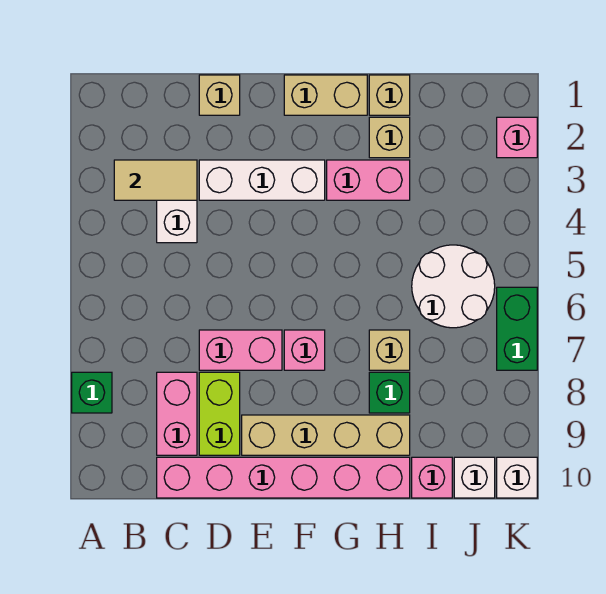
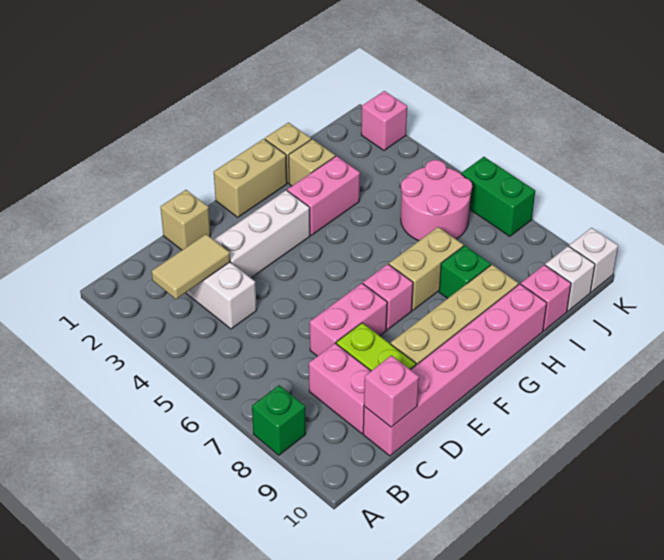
none -> pink brick C10 level 2
tan brick H7 level 1 -> tan brick G7:H7 level 1
white round brick I5:J6 level 1 -> pink round brick I5:J6 level 1

